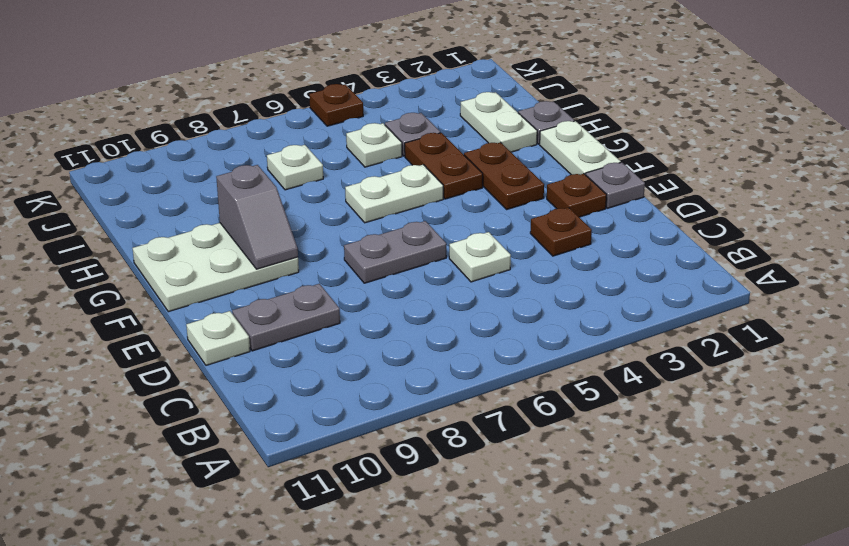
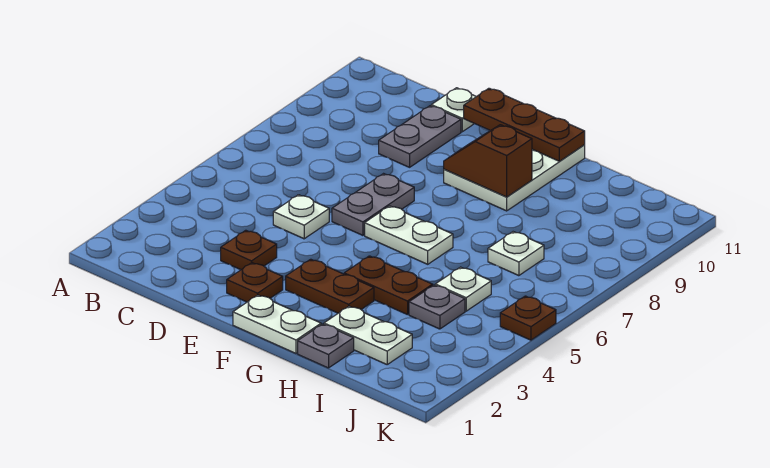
grey plate E1 level 1 -> none
none -> brown plate E11:G11 level 2
grey slope F9:G9 level 2 top G -> brown slope F9:G9 level 2 top G
white plate G5:G6 level 1 -> white plate F6:G6 level 1

